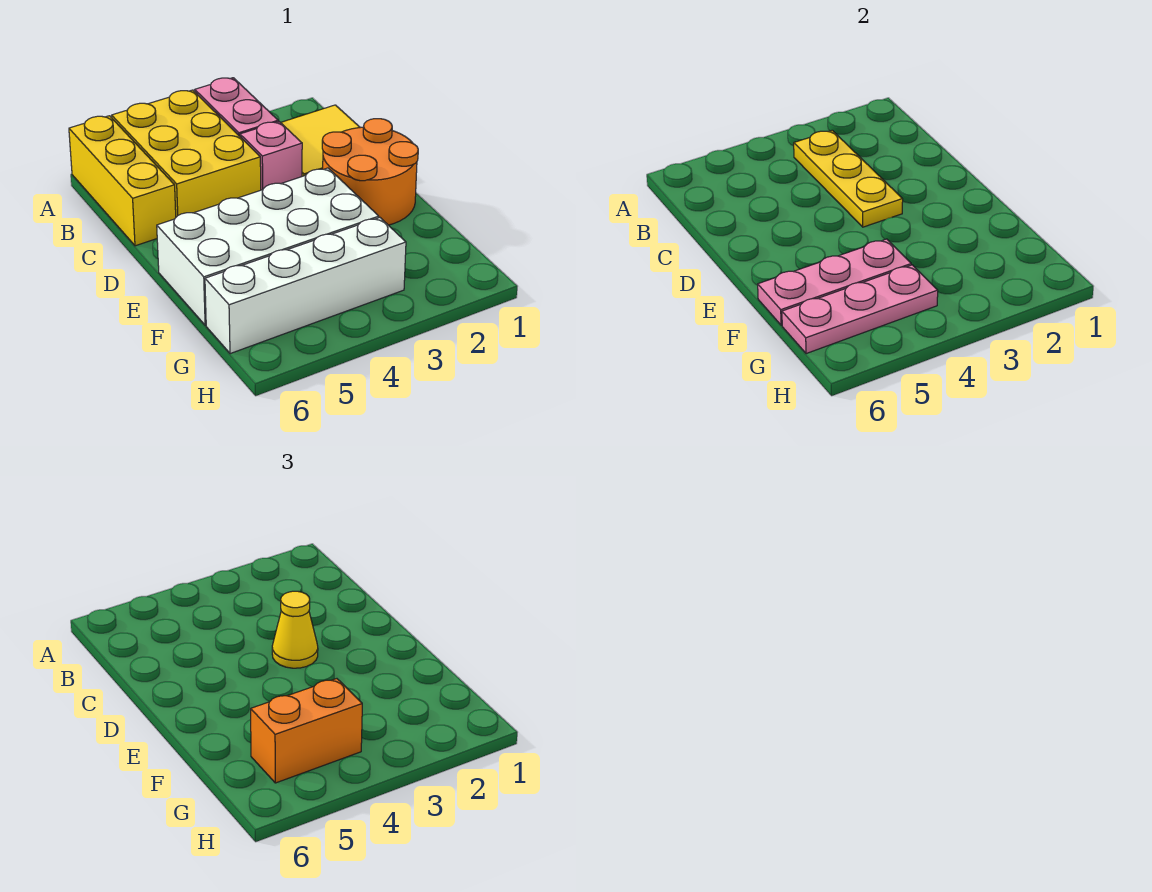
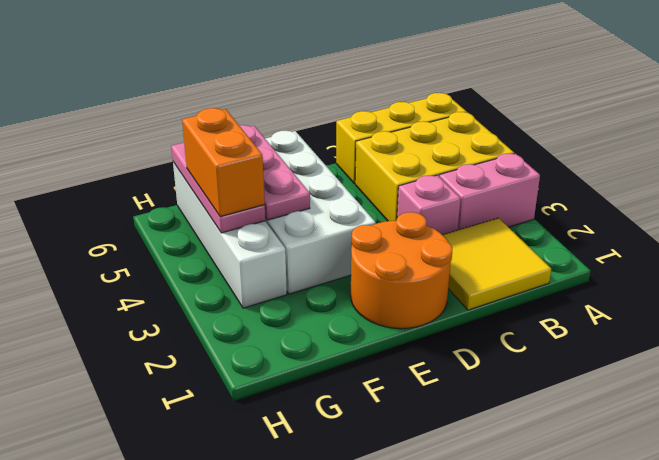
yellow plate B3:D3 level 2 -> none
yellow cone D3 level 3 -> none

